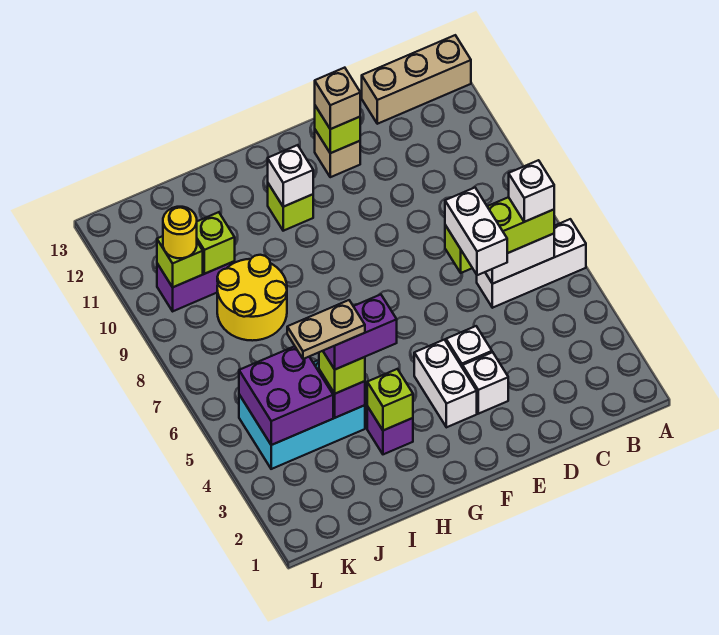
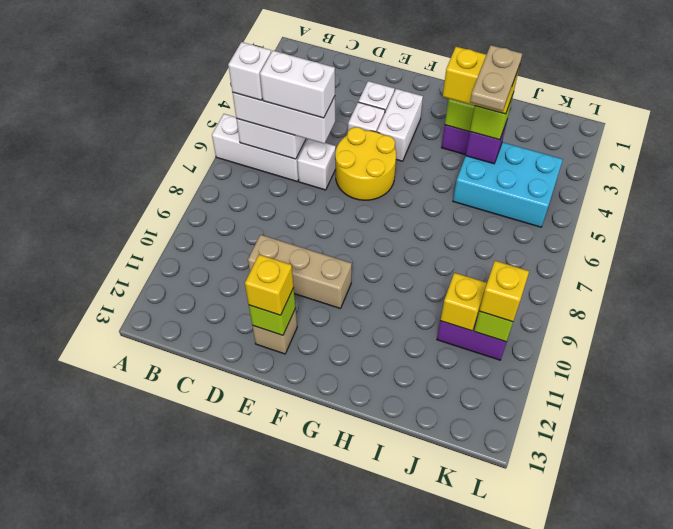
tan brick A13:C13 level 1 -> tan brick D10:F10 level 1
lime brick B6:D6 level 3 -> white brick B6:D6 level 3
white brick D5:D6 level 4 -> white brick C6:D6 level 4
tan brick E12 level 3 -> yellow brick E12 level 3
lime brick G11 level 1 -> none
white brick G11 level 2 -> white brick D6 level 1
purple brick H4:I4 level 4 -> yellow brick H4:I4 level 4
tan plate I4:J4 level 5 -> tan plate I4:I5 level 5
yellow round brick I8:J9 level 1 -> yellow round brick E5:F6 level 1
purple brick J4:K5 level 2 -> none
lime brick J10 level 2 -> yellow brick J10 level 2
yellow round brick K10 level 3 -> yellow brick K10 level 3

